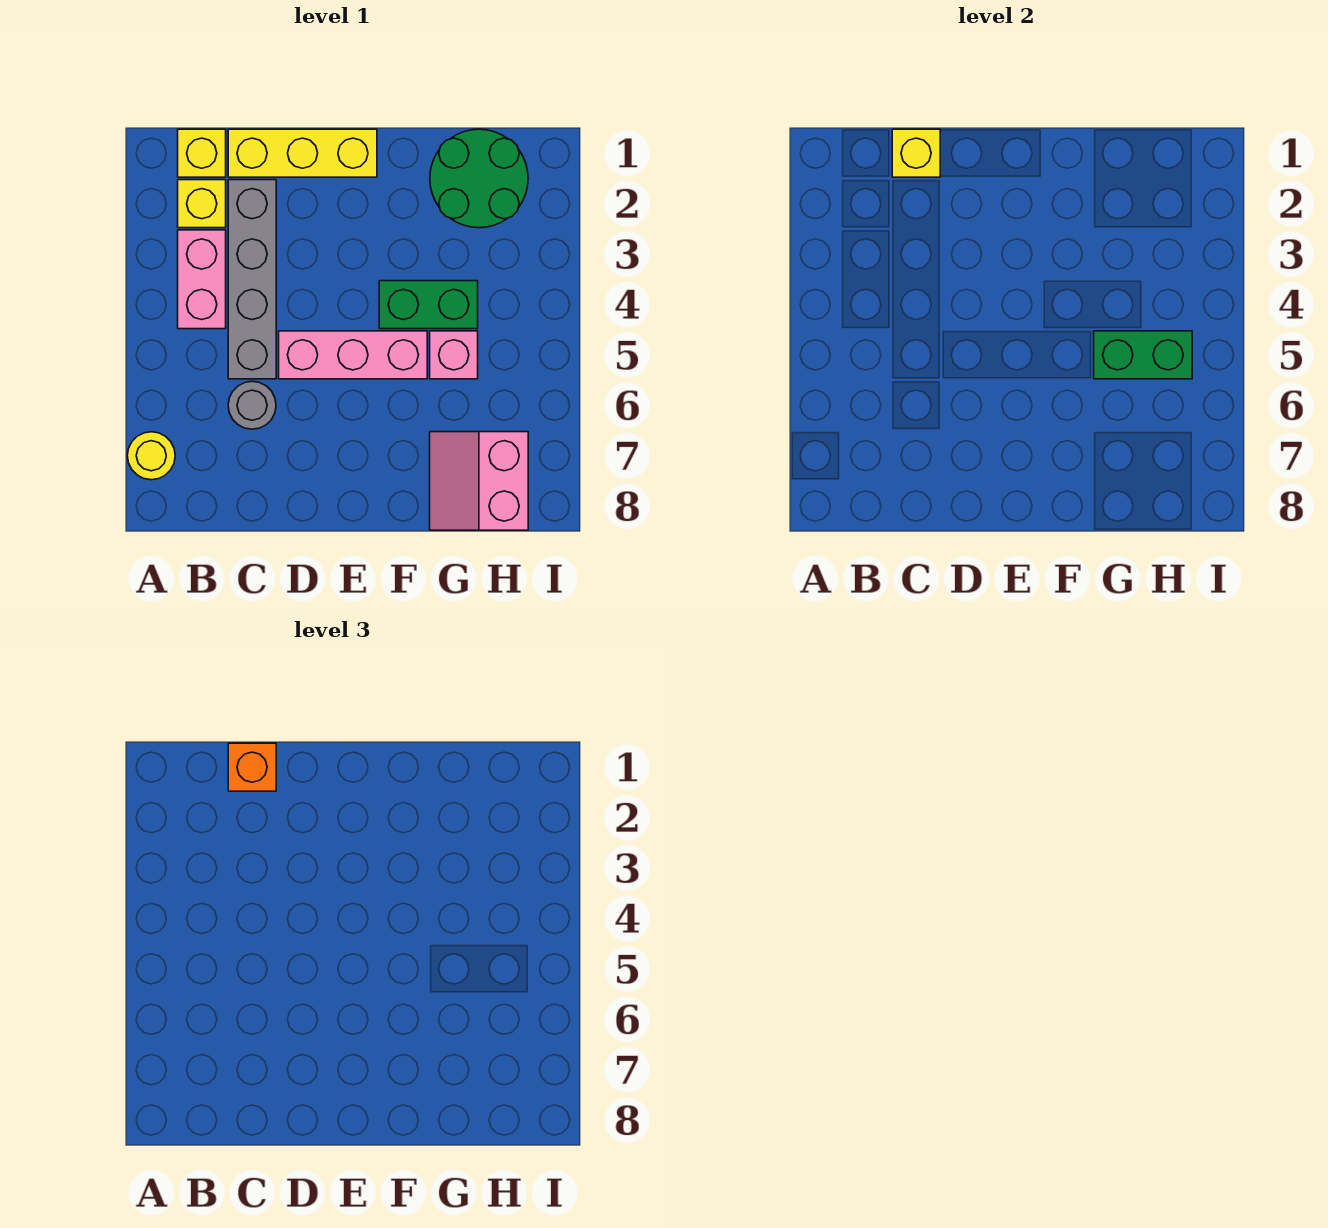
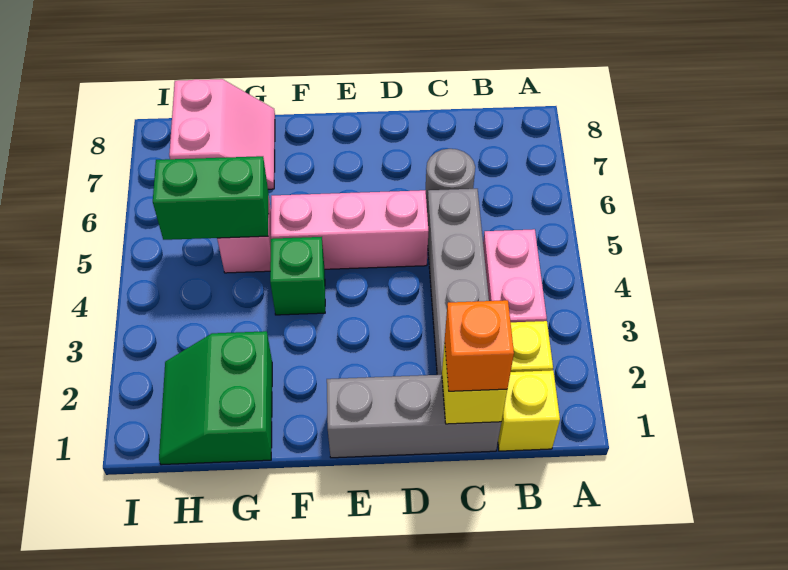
yellow round brick A7 level 1 -> none
yellow brick C1:E1 level 1 -> grey brick C1:E1 level 1
green brick F4:G4 level 1 -> green brick F4 level 1
green round brick G1:H2 level 1 -> green slope G1:H2 level 1 top G

